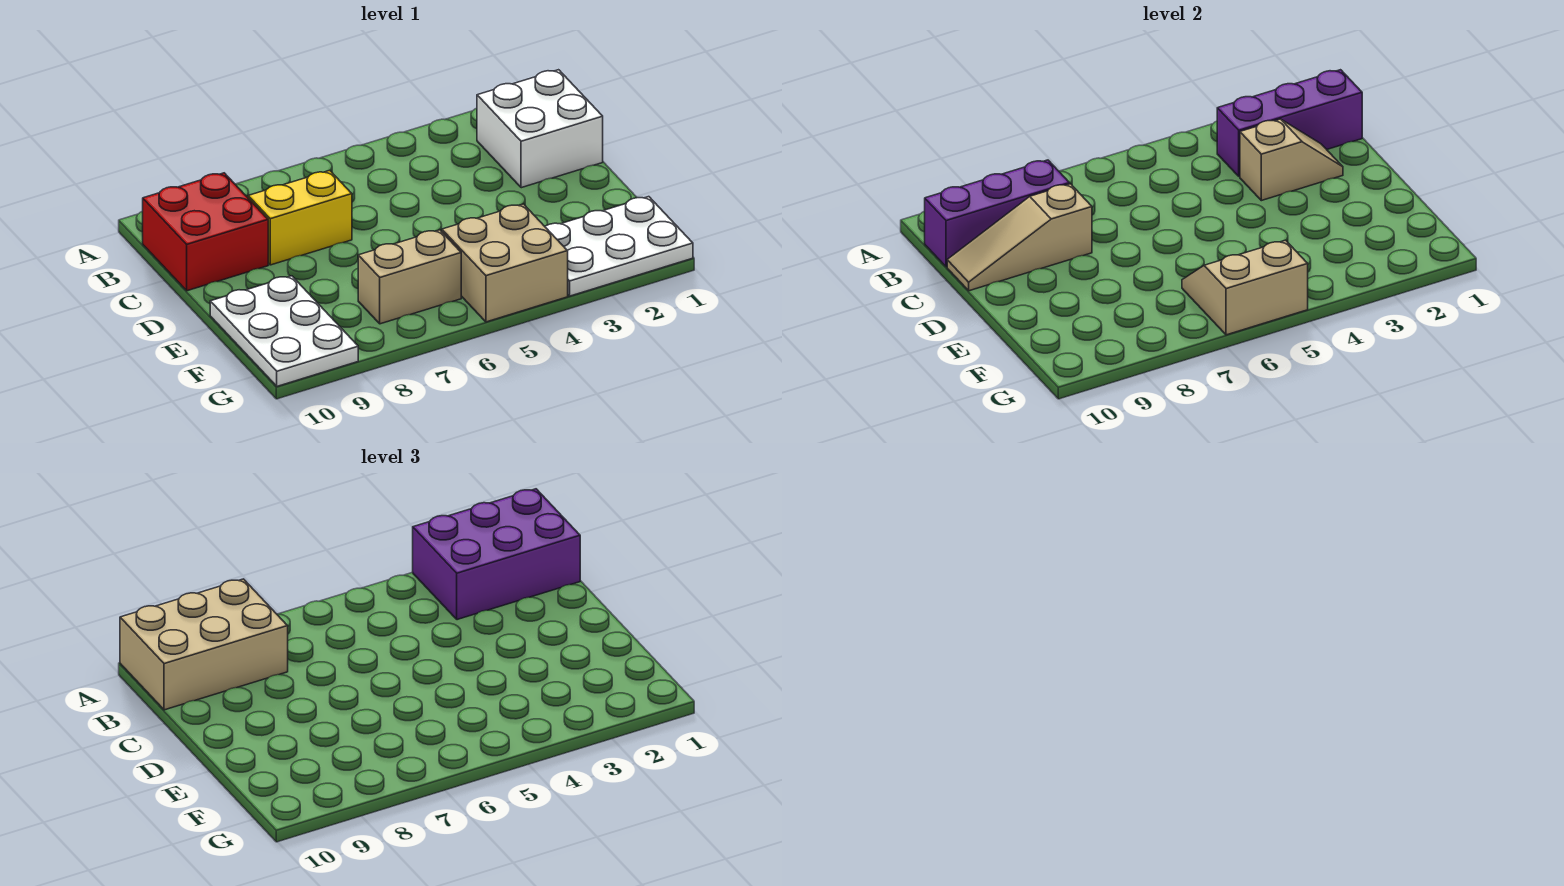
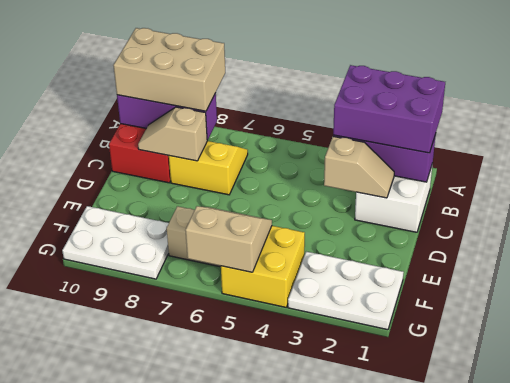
tan slope C8:C10 level 2 top 8 -> tan slope C8:C9 level 2 top 8
white plate E9:G10 level 1 -> white plate F8:G10 level 1
tan brick F4:G5 level 1 -> yellow brick F4:G5 level 1

